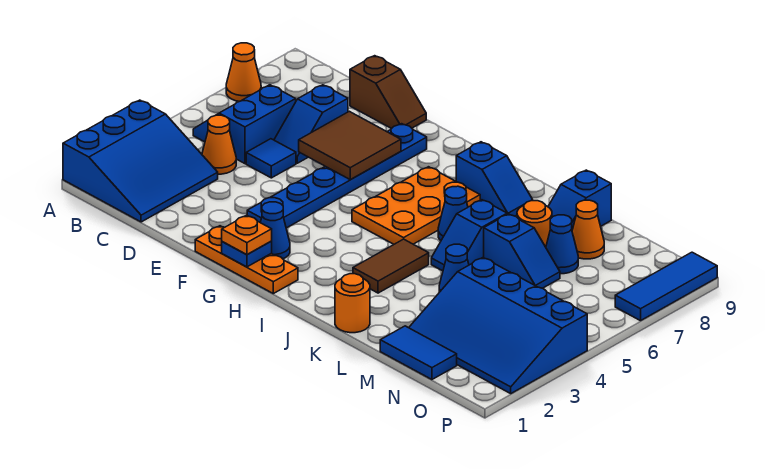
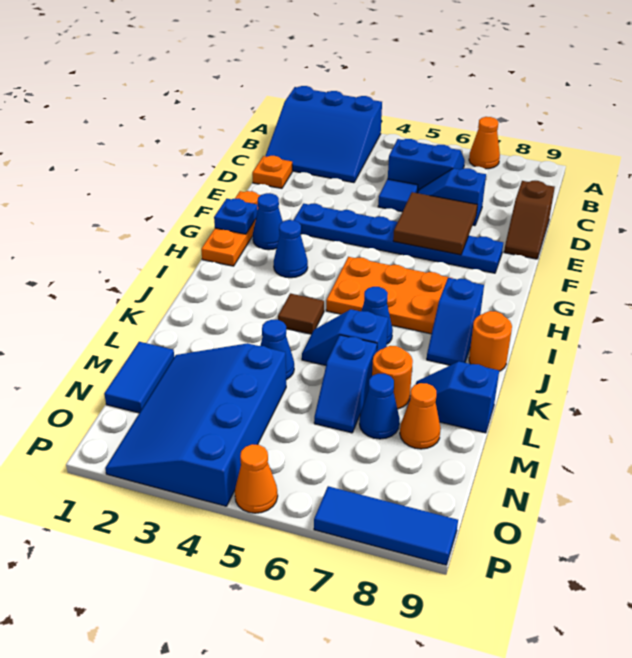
orange cone C4 level 1 -> orange cone P5 level 1
orange plate G1 level 3 -> orange plate D1 level 1
none -> blue cone H3 level 1
brown tile J3:J4 level 1 -> brown tile J4 level 1
orange round brick K1 level 1 -> orange round brick J9 level 1

